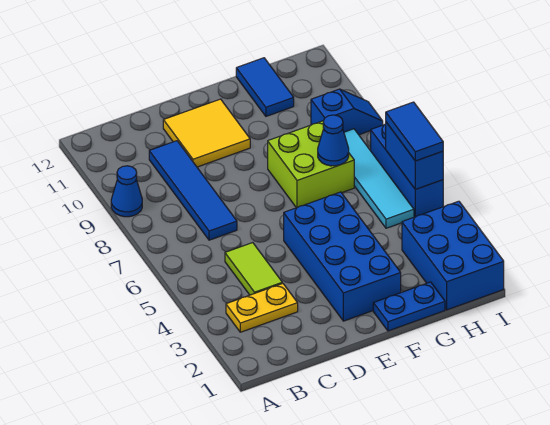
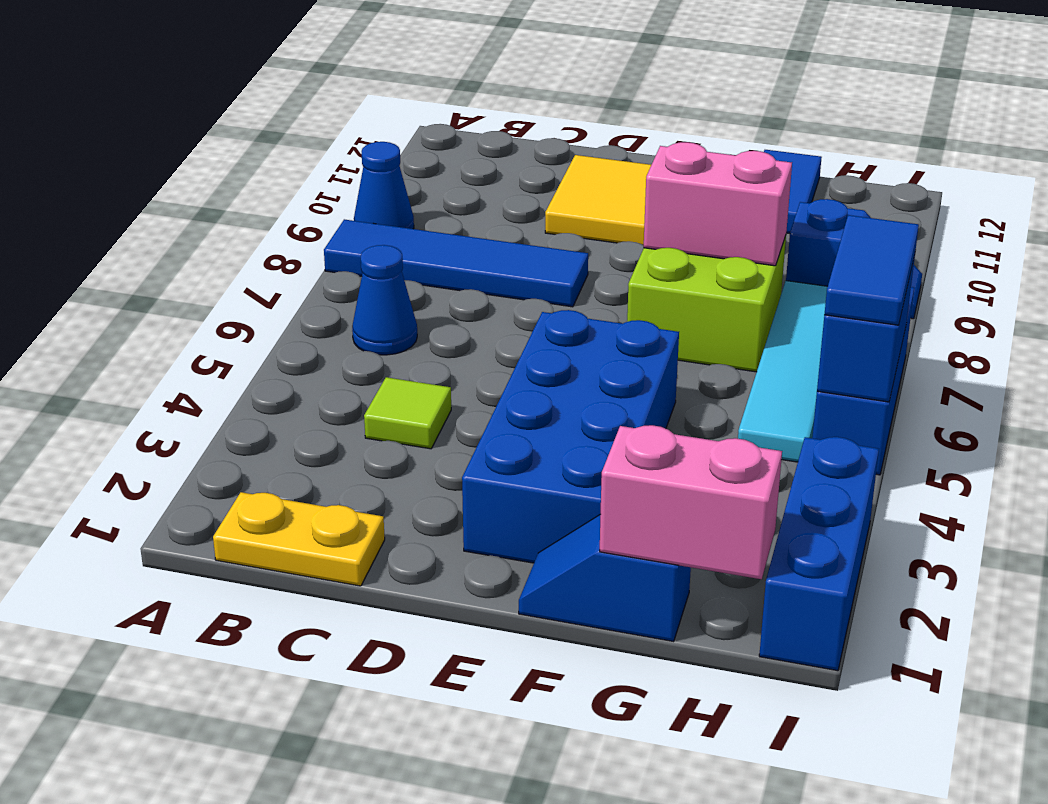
yellow plate B3:C3 level 1 -> yellow plate B1:C1 level 1
lime tile C4:C5 level 1 -> lime tile C4 level 1
blue tile C7:C10 level 1 -> blue tile A8:D8 level 1
blue plate F1:G1 level 1 -> blue slope F1:G1 level 1 top G
none -> pink brick F8:G8 level 2
none -> pink brick G1:H1 level 2
blue cone G7 level 2 -> blue cone B6 level 1
blue brick H1:I3 level 1 -> blue brick I1:I3 level 1

